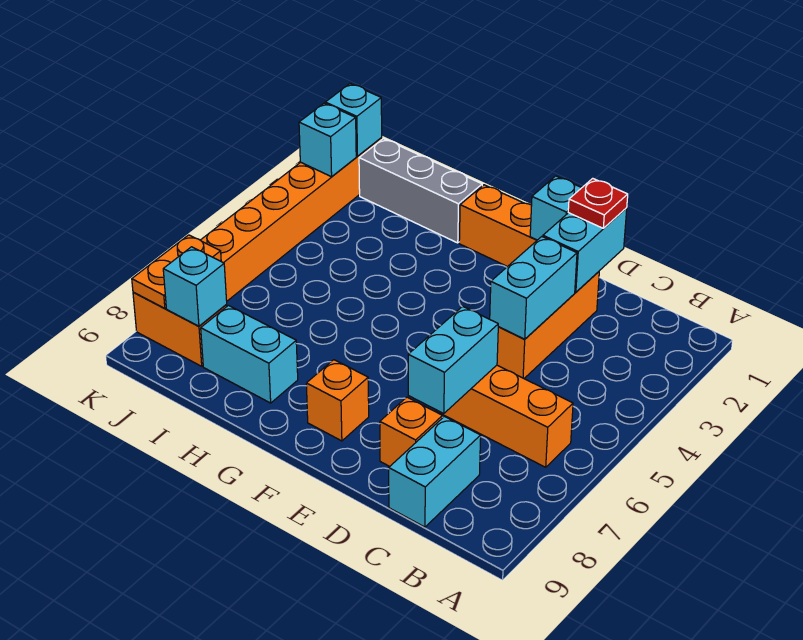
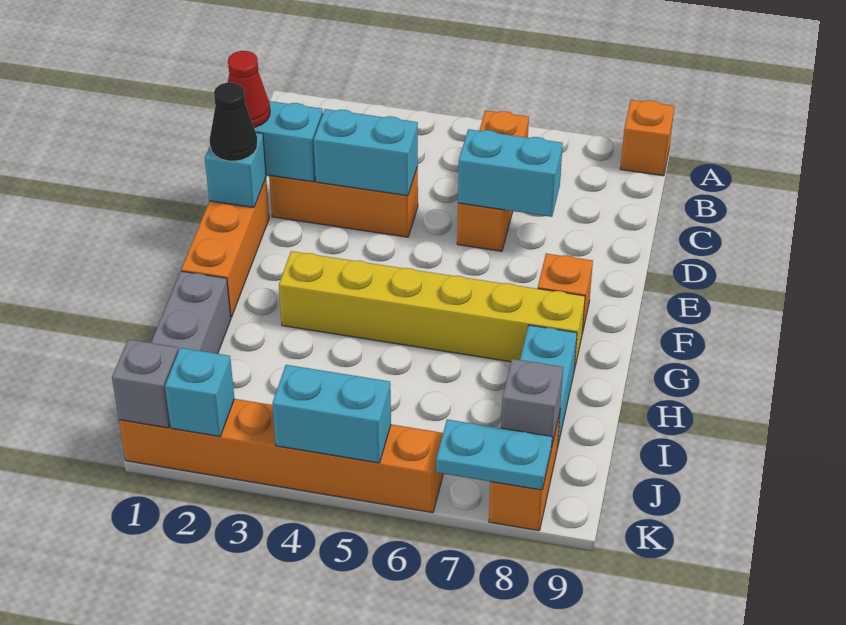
cyan brick C8:C9 level 1 -> cyan brick K4:K5 level 2
red plate D1 level 3 -> red cone D1 level 3
orange brick D8 level 1 -> orange brick A9 level 1
none -> black cone E1 level 3
none -> yellow brick G3:G8 level 1
cyan brick J8 level 2 -> grey brick J8 level 2
cyan brick K1 level 2 -> grey brick K1 level 2
orange plate K7:K8 level 2 -> cyan plate K7:K8 level 2

